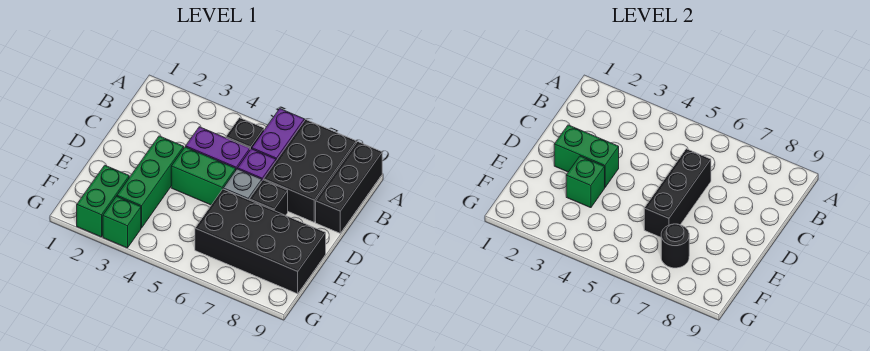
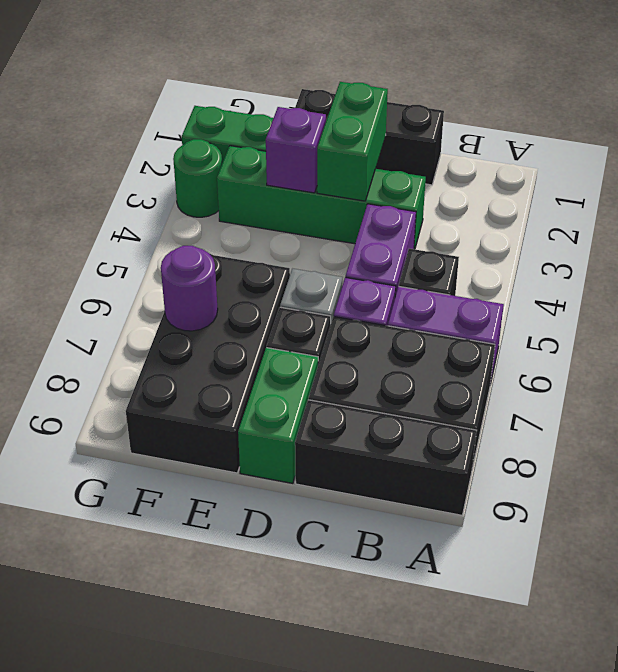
black brick C6:E6 level 2 -> black brick C1:E1 level 1
green brick D3:F3 level 1 -> green brick C3:F3 level 1
green brick D4:D5 level 1 -> green brick D8:D9 level 1
green brick E3 level 2 -> purple brick E3 level 2
black round brick F7 level 2 -> purple round brick F7 level 2
green brick G3 level 1 -> green round brick G3 level 1

